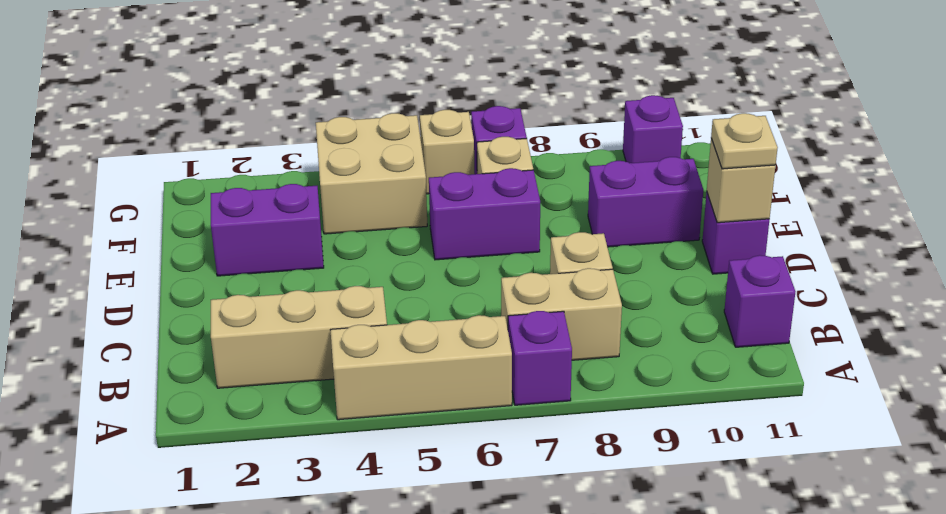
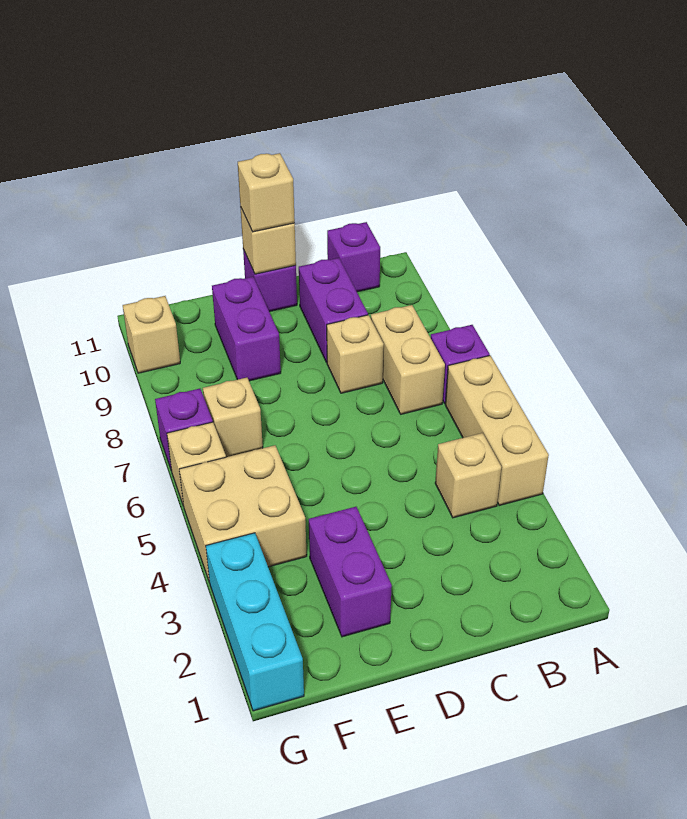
tan brick B2:B4 level 1 -> tan brick B4 level 1
tan plate D11 level 3 -> tan brick D11 level 3
purple brick E6:E7 level 1 -> purple brick C9:C10 level 1
none -> cyan brick G1:G3 level 1
purple brick G10 level 1 -> tan brick G10 level 1

